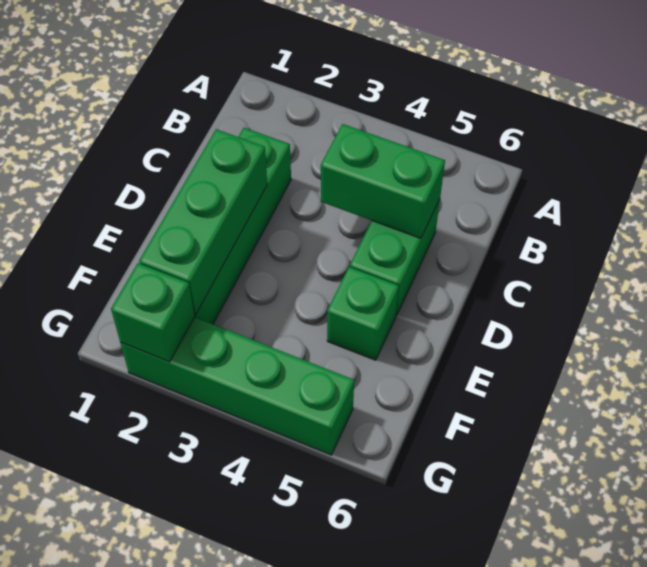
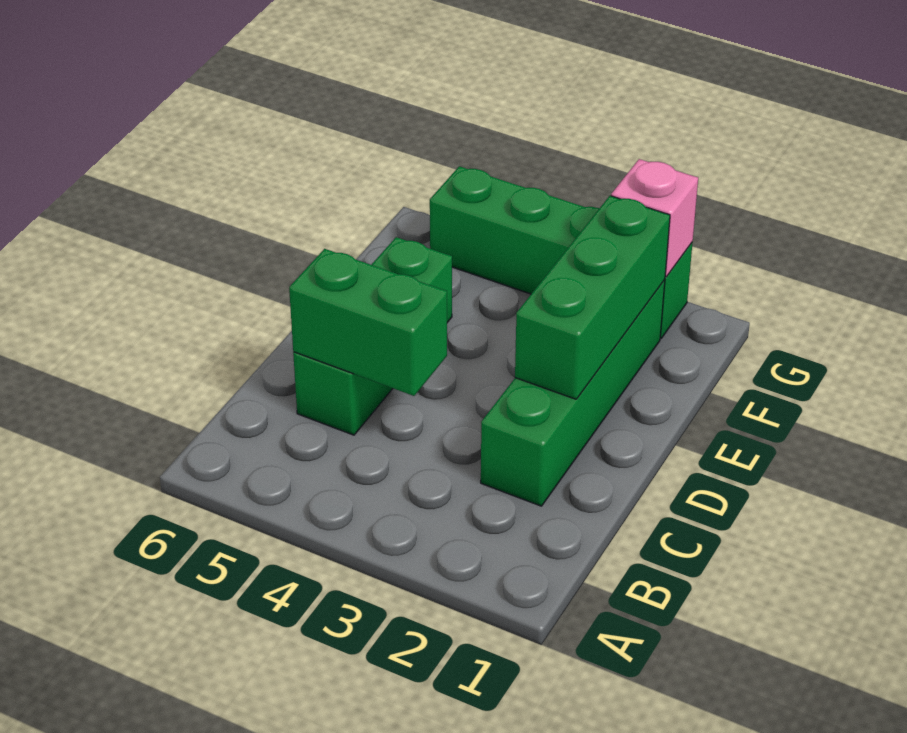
green brick G2 level 2 -> pink brick G2 level 2

